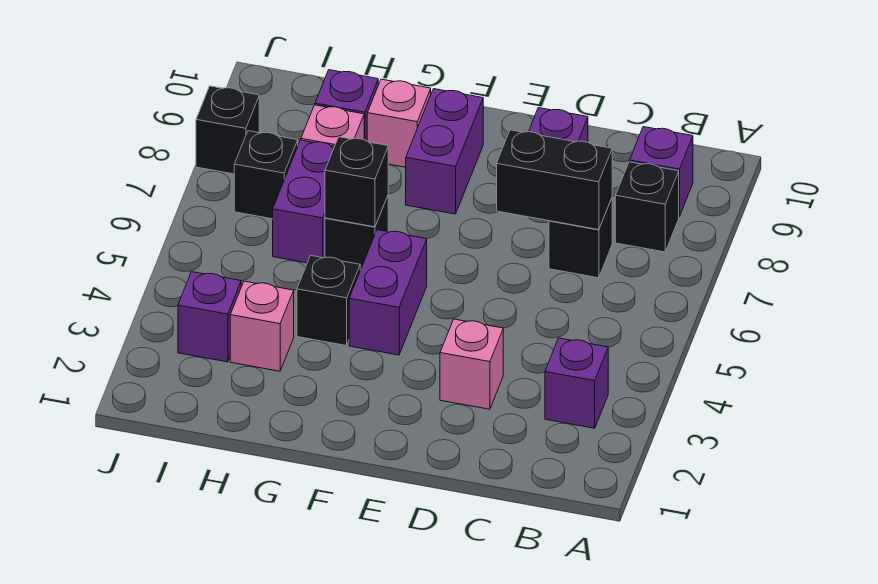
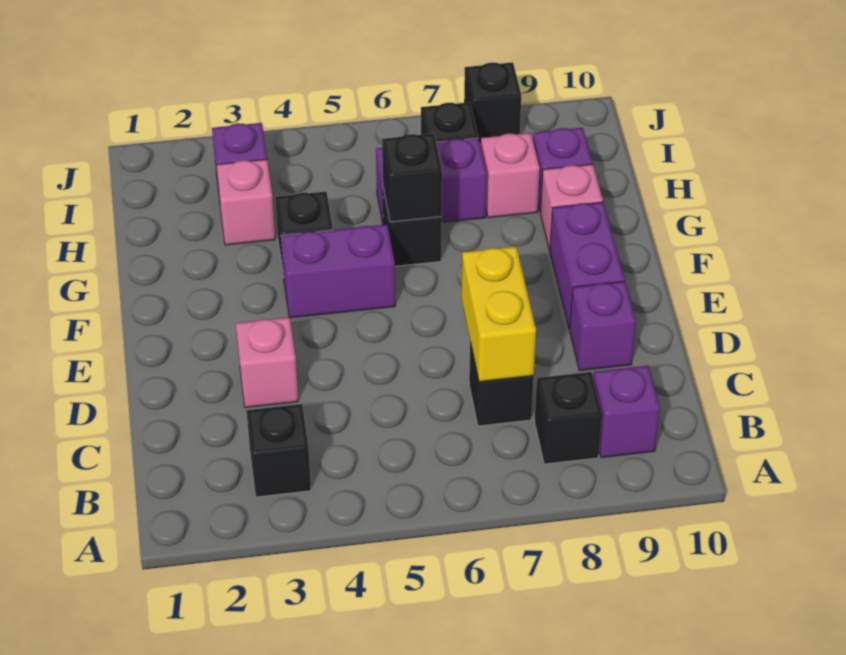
purple brick B3 level 1 -> black brick B3 level 1
black brick C7:D7 level 2 -> yellow brick C7:D7 level 2
purple brick F8:F9 level 1 -> purple brick E9:F9 level 1

